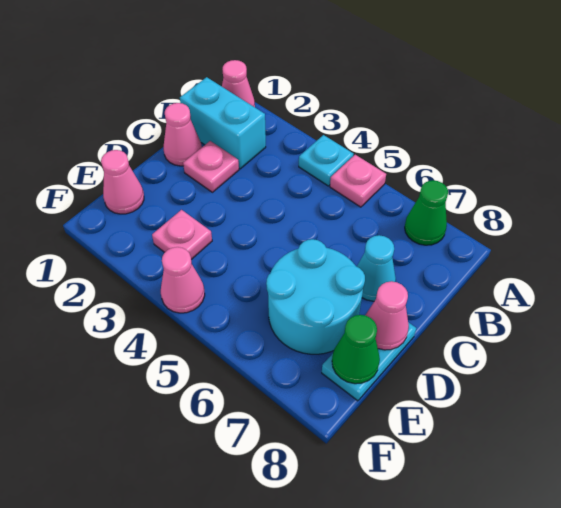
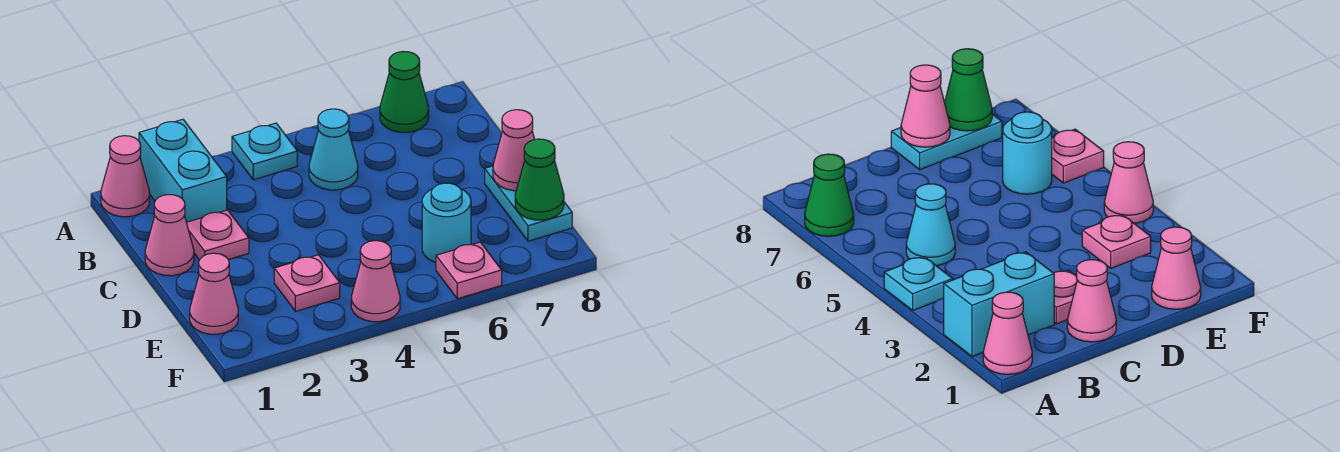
pink plate A5 level 1 -> pink plate F6 level 1
cyan brick B1:B2 level 1 -> cyan brick A2:B2 level 1
cyan cone C7 level 1 -> cyan cone B5 level 1
cyan round brick D6:E7 level 1 -> cyan round brick E6 level 1

